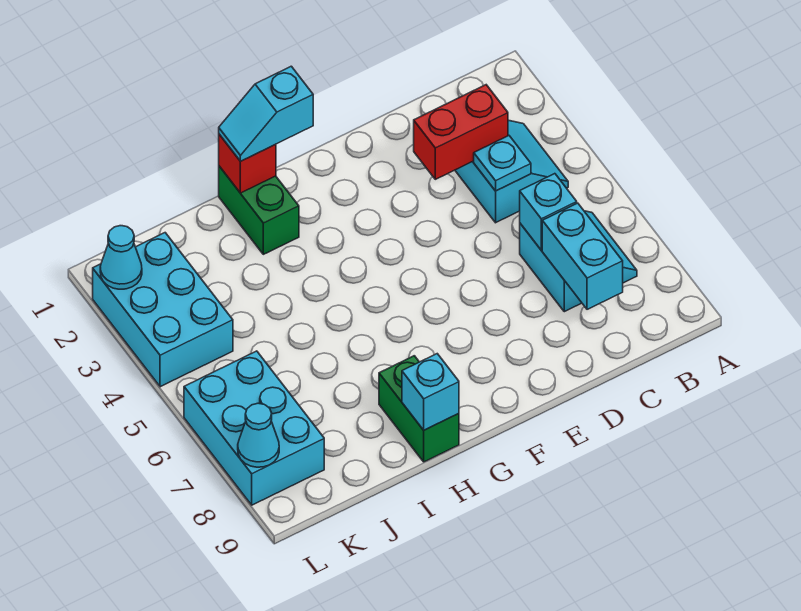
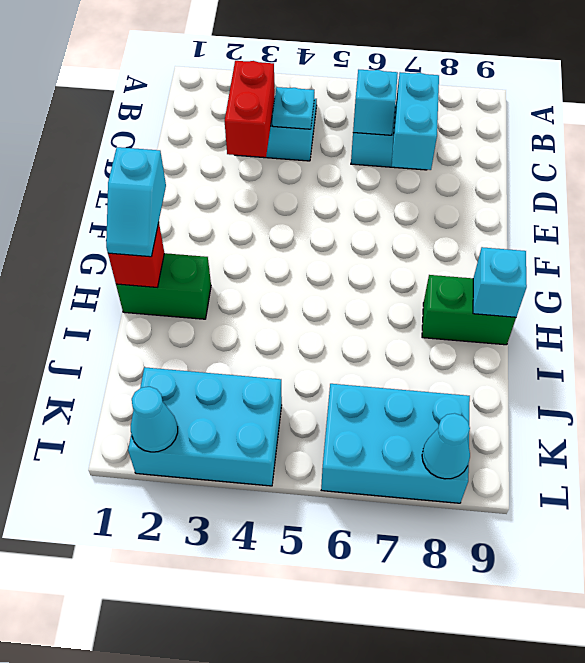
cyan brick C7:C8 level 2 -> cyan brick C7:D7 level 2

